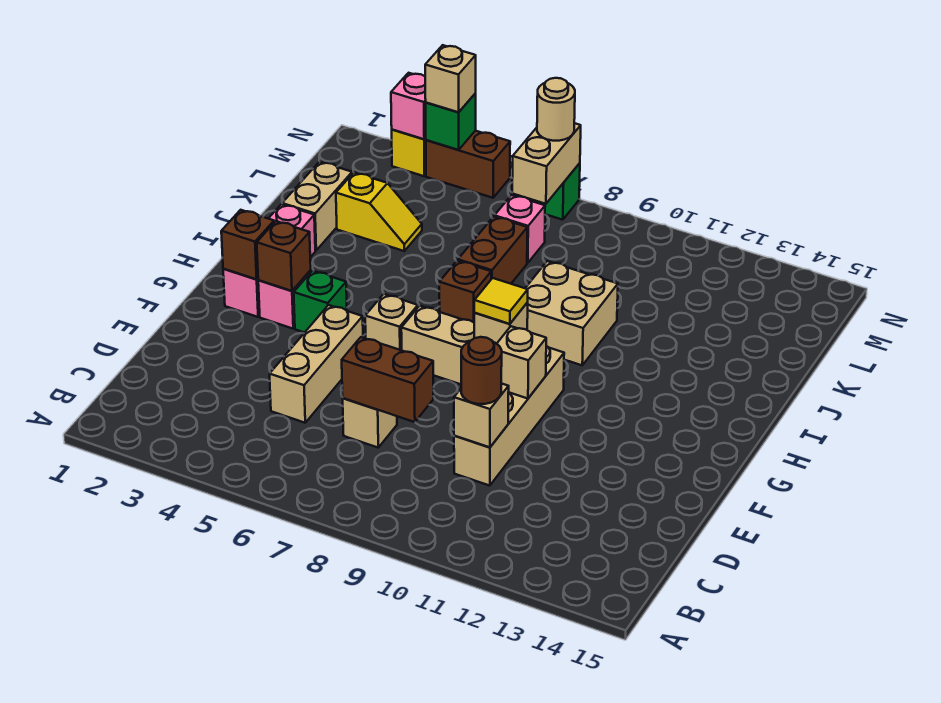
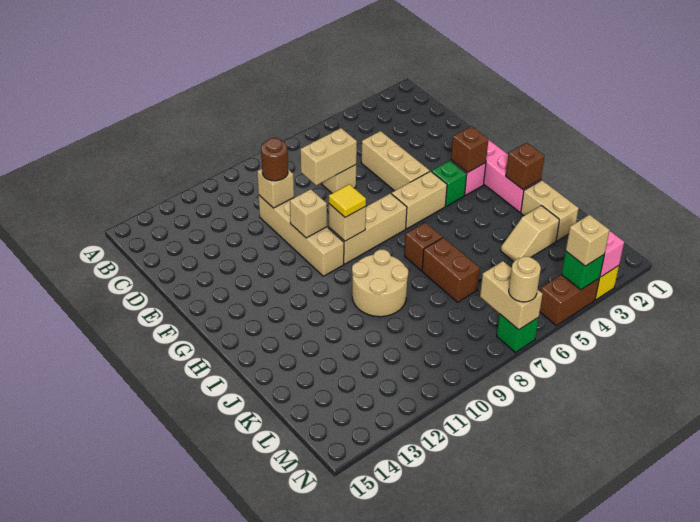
brown brick D7:D8 level 2 -> tan brick D7:D8 level 2
brown brick G2 level 2 -> brown brick I2 level 2
tan brick G6 level 1 -> tan brick G5:G6 level 1
tan brick I9:J10 level 1 -> tan round brick I9:J10 level 1
yellow slope K3:K4 level 1 top 3 -> tan slope K3:K4 level 1 top 3
pink brick L7 level 1 -> none

